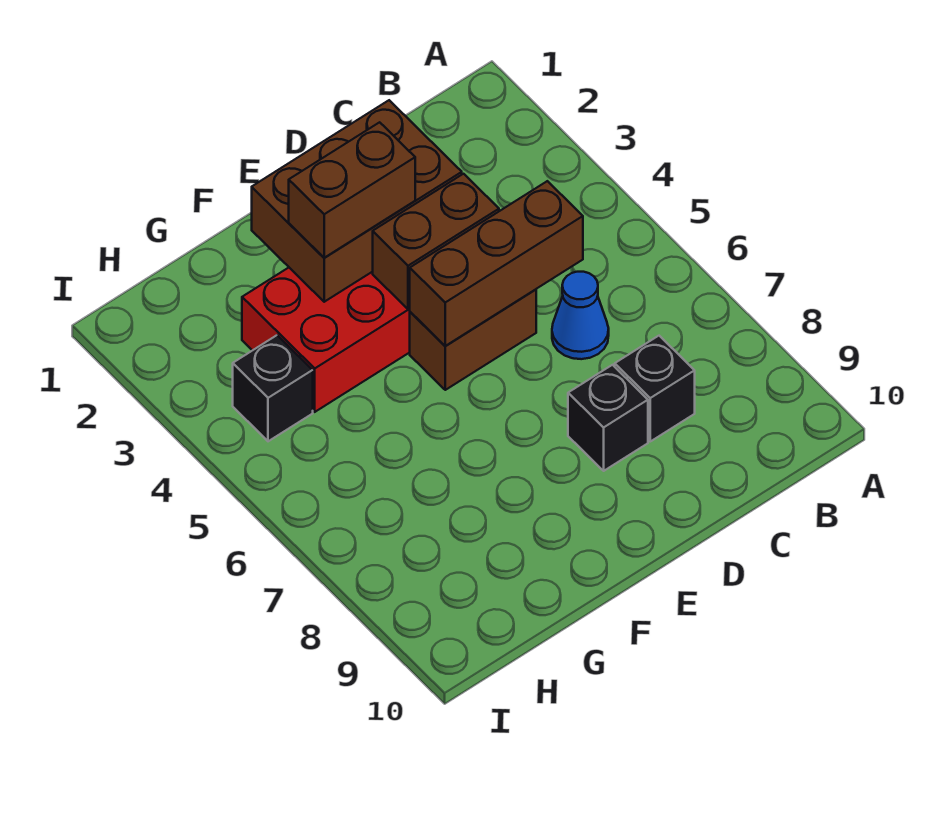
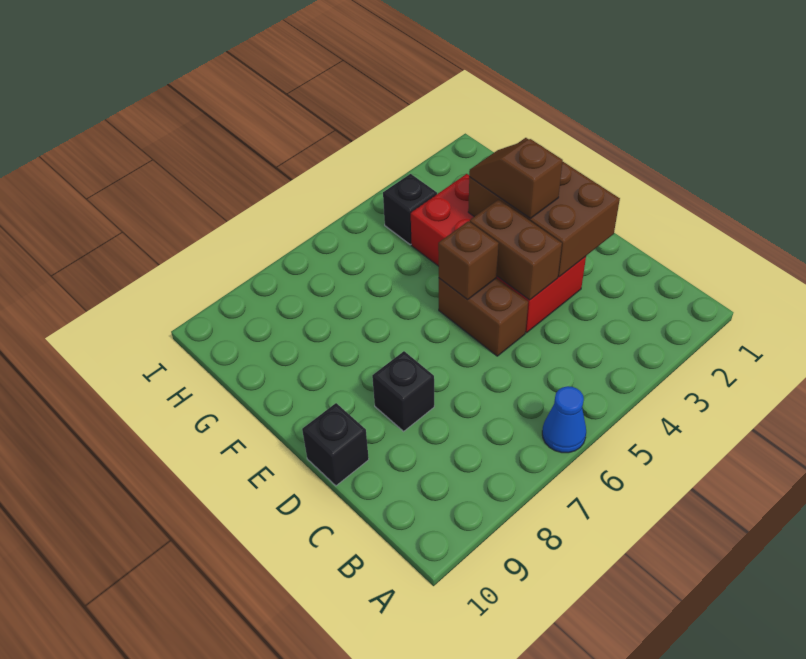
brown brick C5:E5 level 2 -> brown brick E5 level 2
blue cone C6 level 1 -> blue cone A6 level 1
black brick C8 level 1 -> black brick D10 level 1
brown brick E3:F3 level 3 -> brown slope E3:F3 level 3 top E

